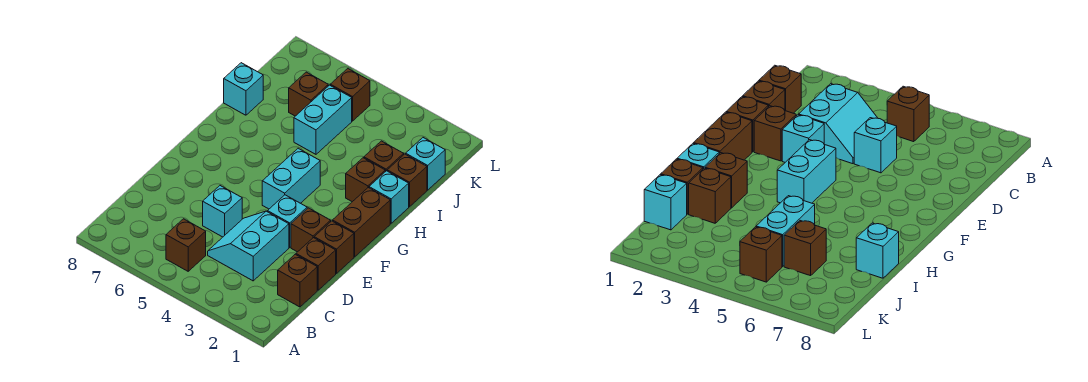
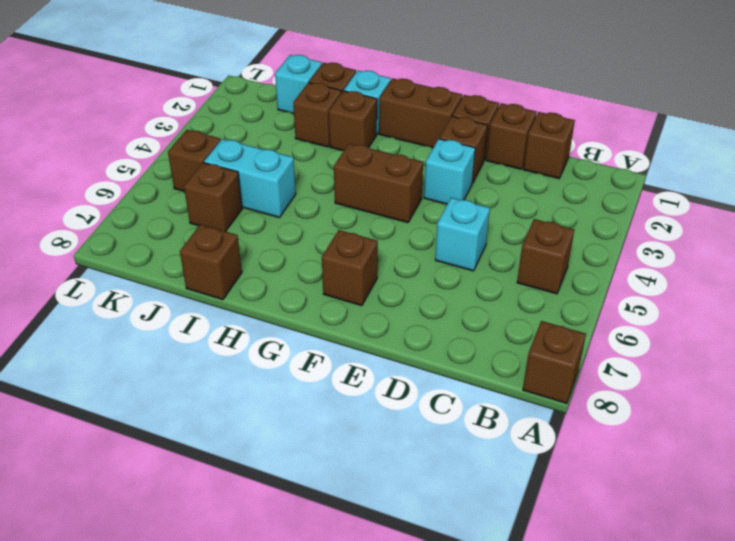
none -> brown brick A8 level 1
cyan slope C3:D4 level 1 top 3 -> none
cyan brick F4:G4 level 1 -> brown brick F4:G4 level 1
none -> brown brick F7 level 1
cyan brick I8 level 1 -> brown brick I8 level 1

